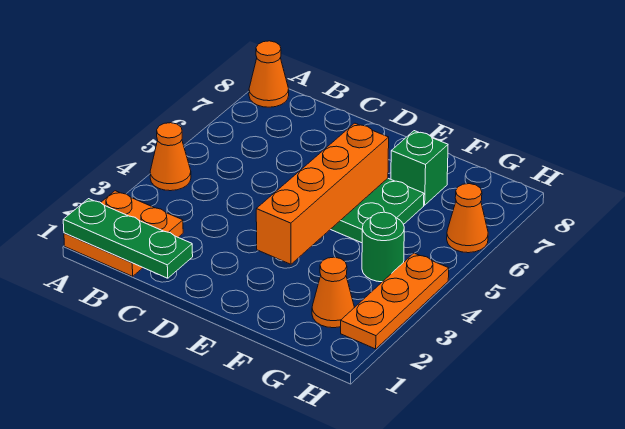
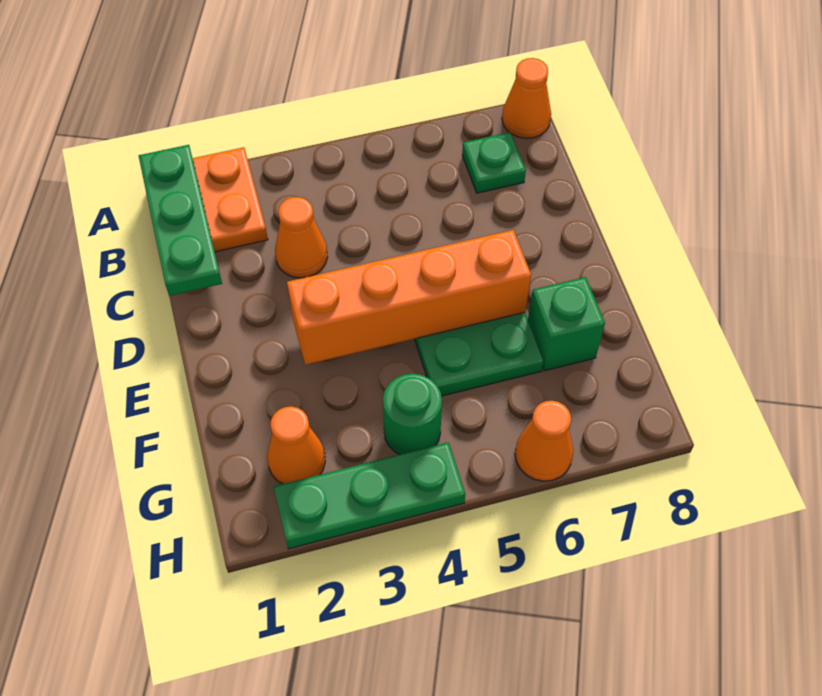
orange cone A4 level 1 -> orange cone C3 level 1
none -> green plate B7 level 1
orange plate H2:H4 level 1 -> green plate H2:H4 level 1

